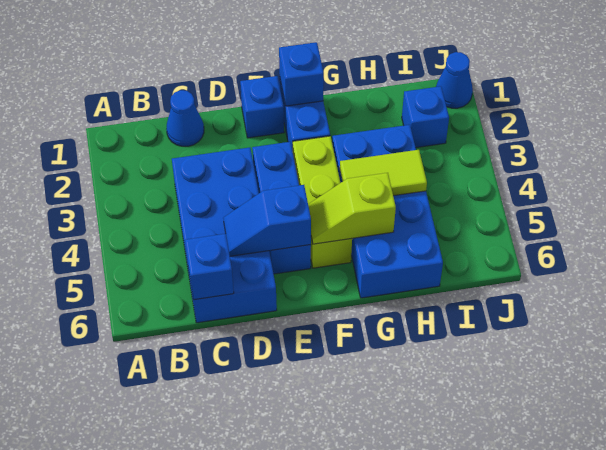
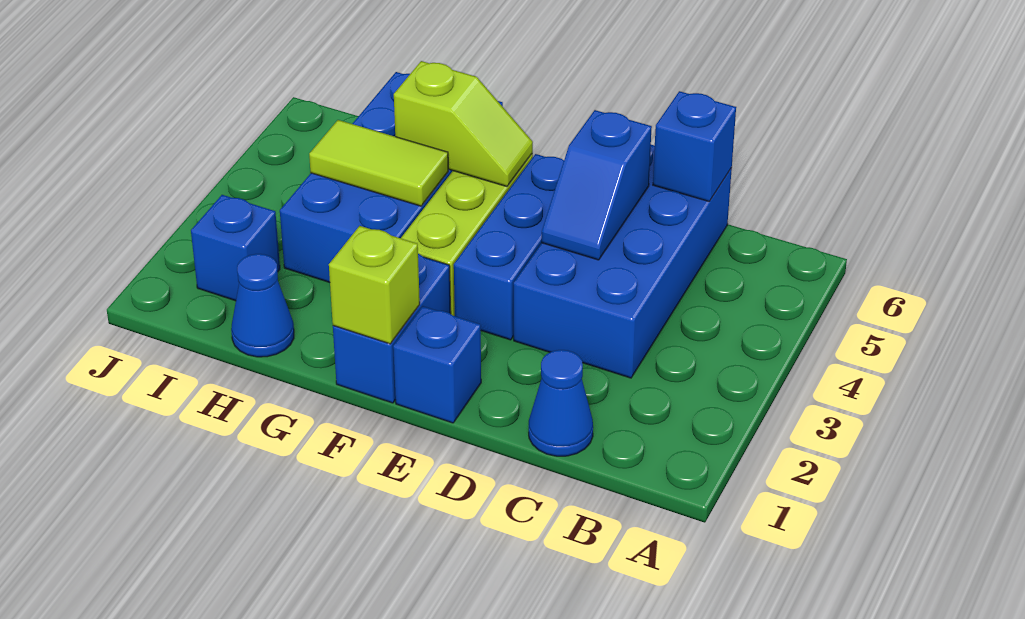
blue slope D5:E5 level 2 top E -> blue slope D4:D5 level 2 top 5
blue brick F1 level 2 -> lime brick F1 level 2
blue cone J1 level 1 -> blue cone H1 level 1

